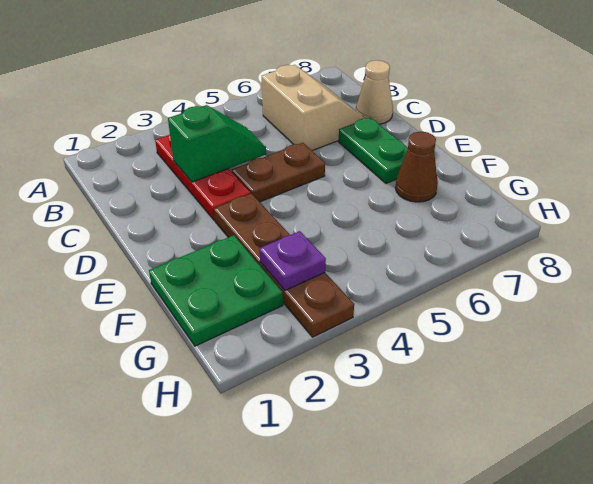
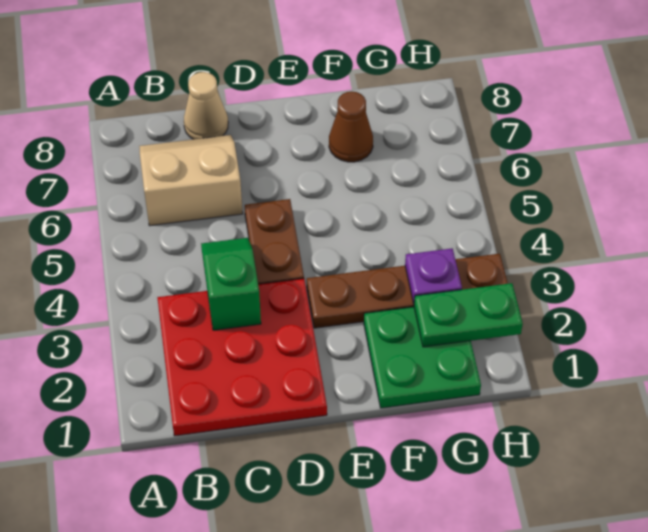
red plate B3:D3 level 1 -> red plate B1:D3 level 1
green plate D7:E7 level 1 -> green plate G2:H2 level 2

